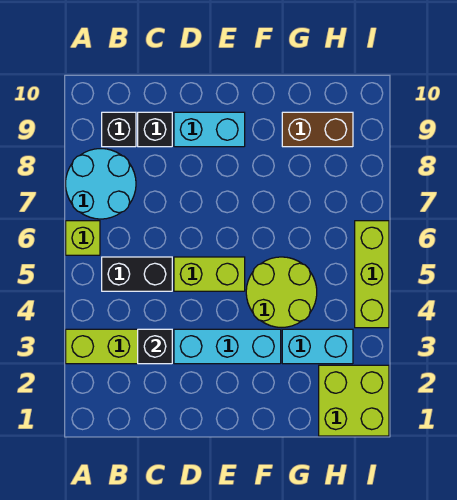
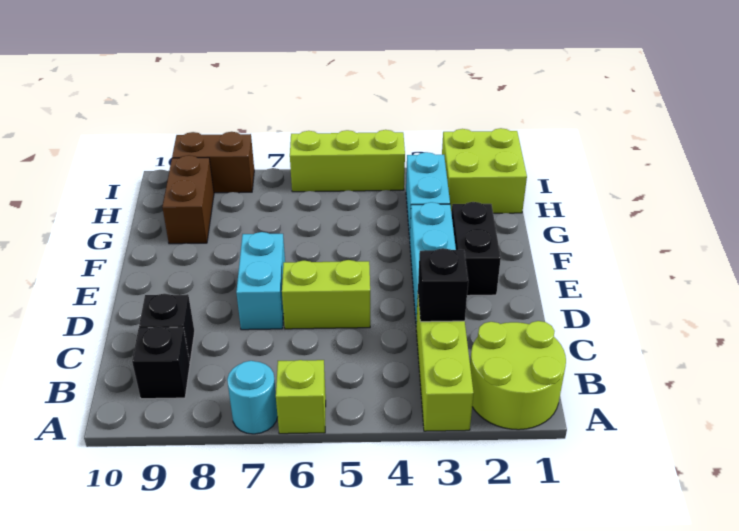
cyan round brick A7:B8 level 1 -> cyan round brick A7 level 1
black brick B5:C5 level 1 -> black brick E2:F2 level 1
lime brick D5:E5 level 1 -> lime brick D5:D6 level 1
cyan brick D9:E9 level 1 -> cyan brick D7:E7 level 1
lime round brick F4:G5 level 1 -> lime round brick A1:B2 level 1
none -> brown brick I8:I9 level 1

